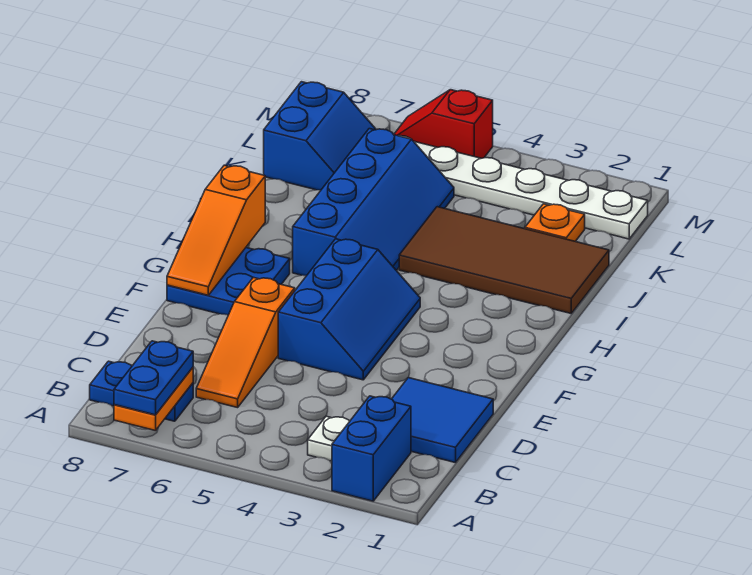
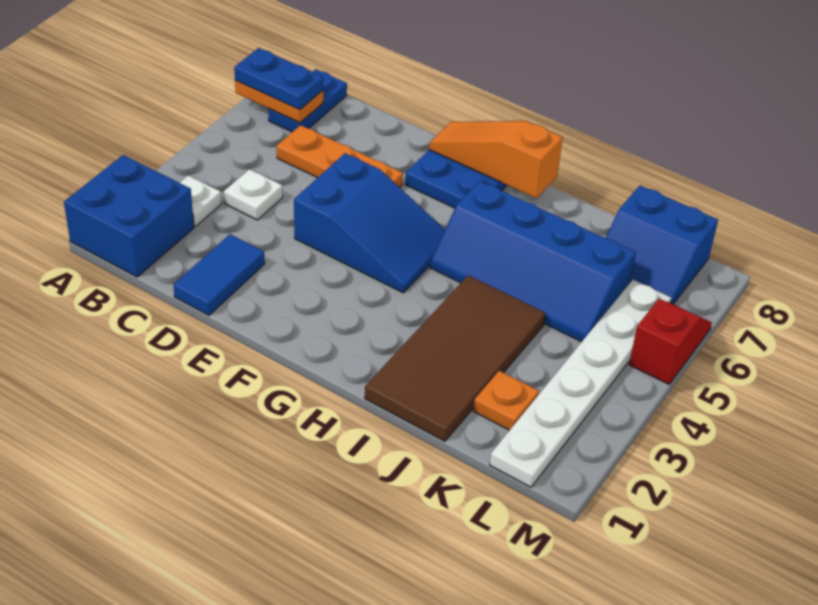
blue brick A2:B2 level 1 -> blue brick A1:B2 level 1
blue tile C1:D2 level 1 -> blue tile D1:D2 level 1
none -> white plate C4 level 1
orange slope C6:E6 level 1 top E -> orange plate C6:E6 level 1
blue slope E4:G5 level 1 top 5 -> blue slope E4:G5 level 1 top E

